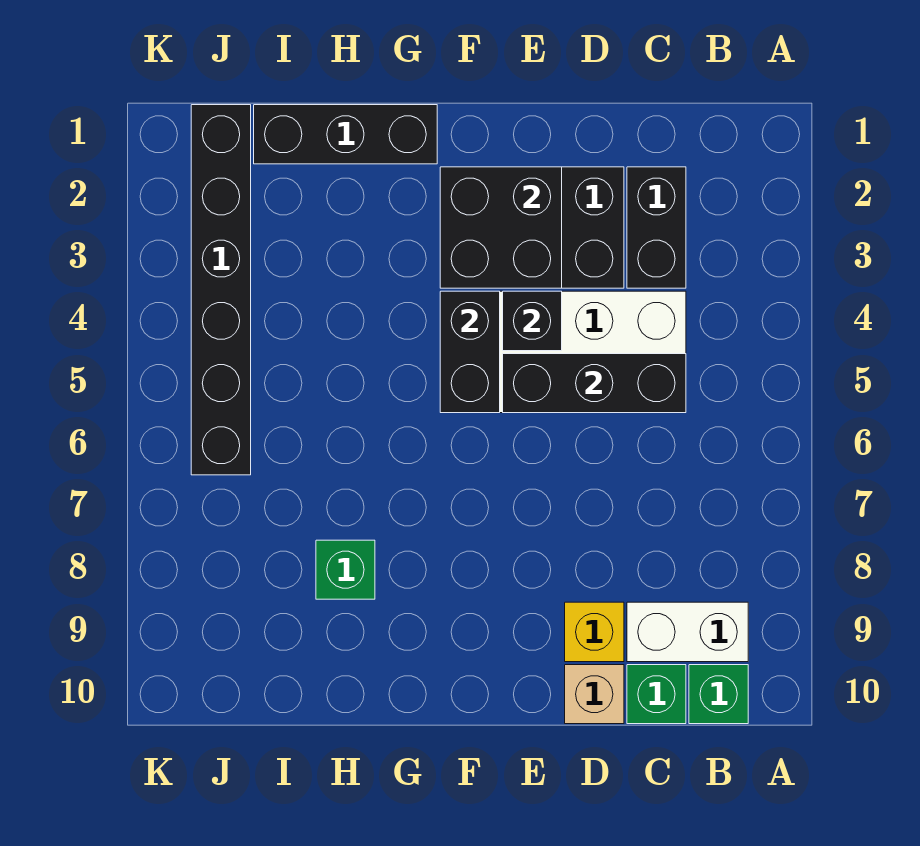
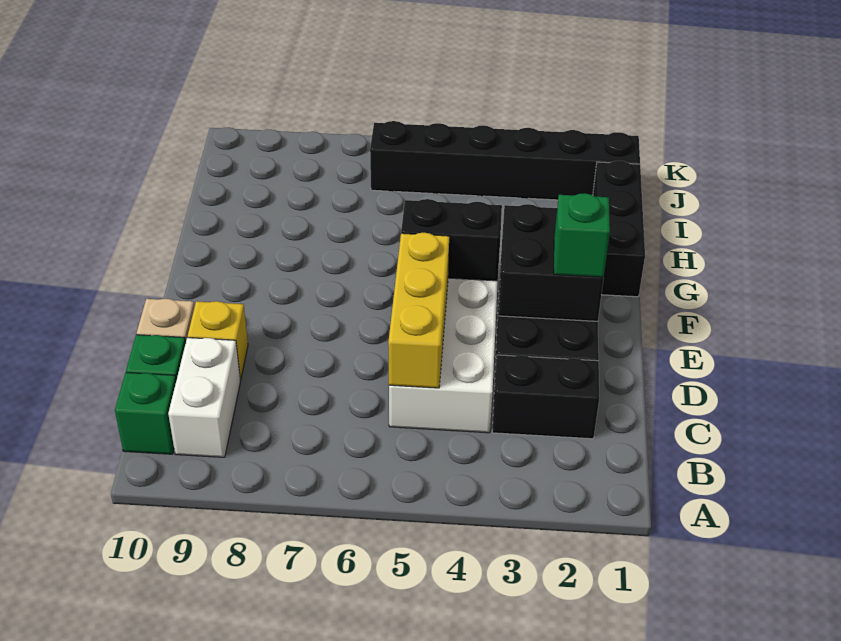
black brick C5:E5 level 2 -> yellow brick C5:E5 level 2
black brick E4 level 2 -> none
green brick H8 level 1 -> green brick E2 level 3

